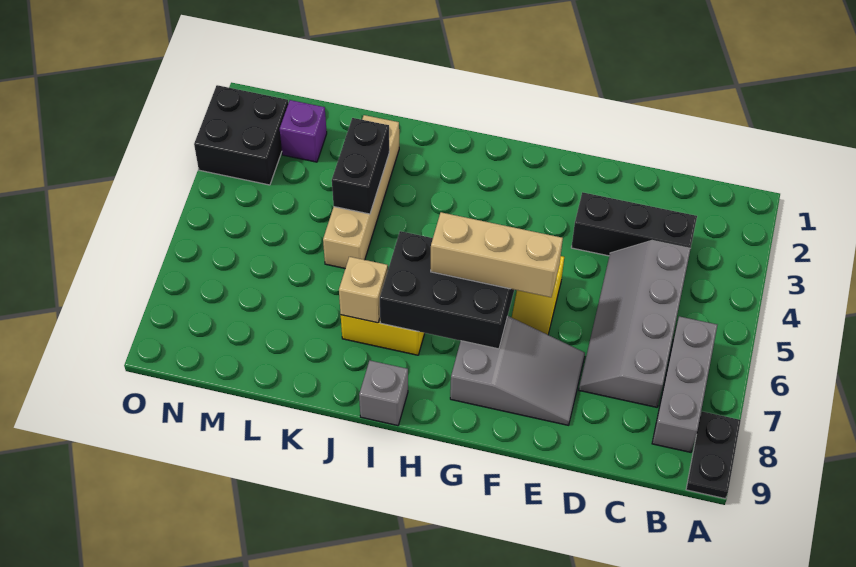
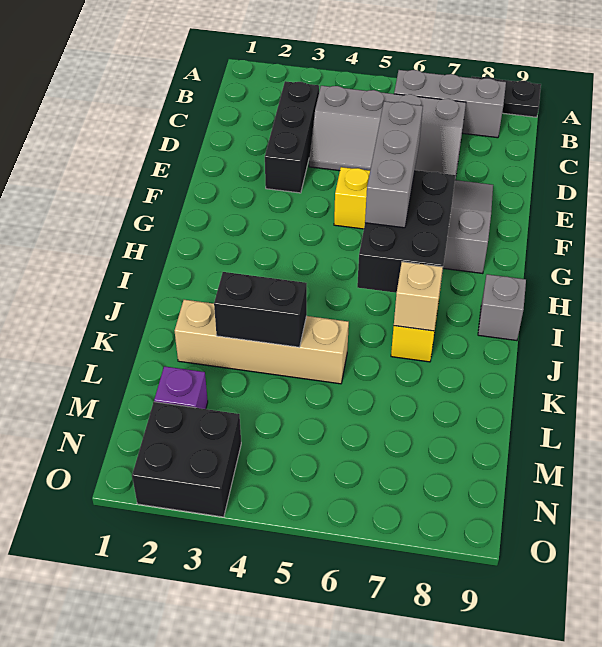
tan brick F6:H6 level 3 -> grey brick F6:H6 level 3

